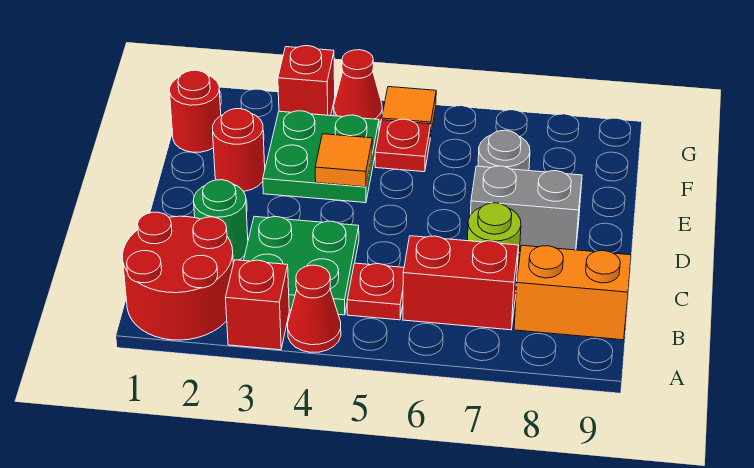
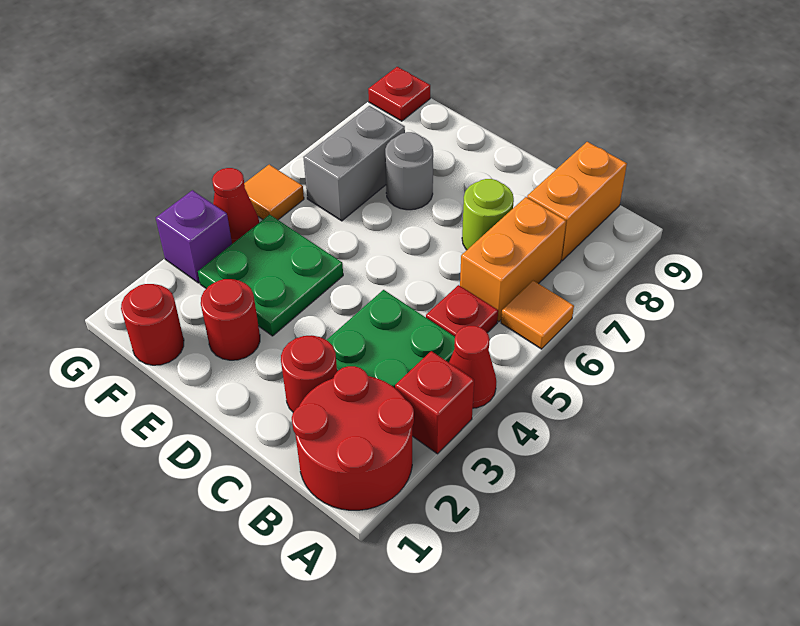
red brick B6:B7 level 1 -> orange brick B6:B7 level 1
green round brick C2 level 1 -> red round brick C2 level 1
grey brick D7:D8 level 1 -> grey brick F6:F7 level 1
orange tile E4 level 2 -> orange tile A6 level 1
red plate F5 level 1 -> red plate G9 level 1
red brick G3 level 1 -> purple brick G3 level 1

